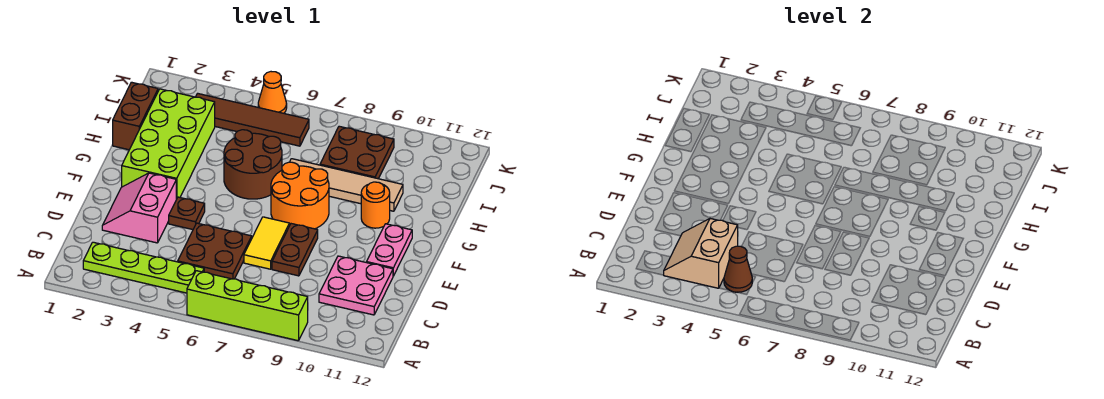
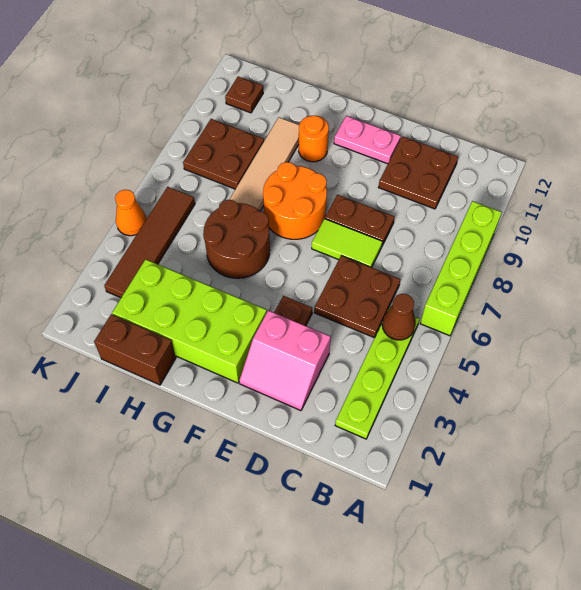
tan slope B3:C4 level 2 top 4 -> none
pink plate C10:D11 level 1 -> brown plate C10:D11 level 1
yellow tile D7:E7 level 1 -> lime tile D7:E7 level 1
none -> brown plate J11 level 1

